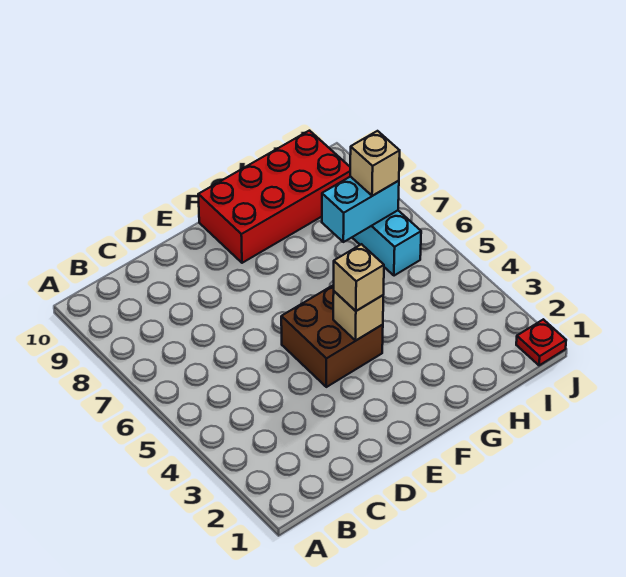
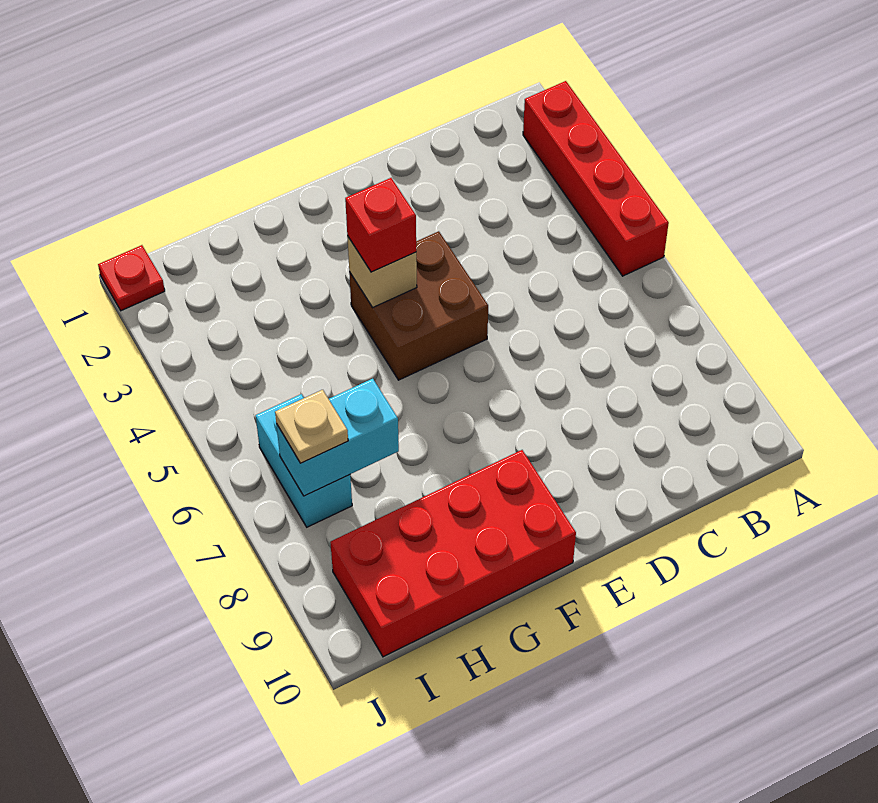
none -> red brick A2:A5 level 1
tan brick F4 level 3 -> red brick F4 level 3
tan brick I7 level 3 -> tan plate I7 level 3

